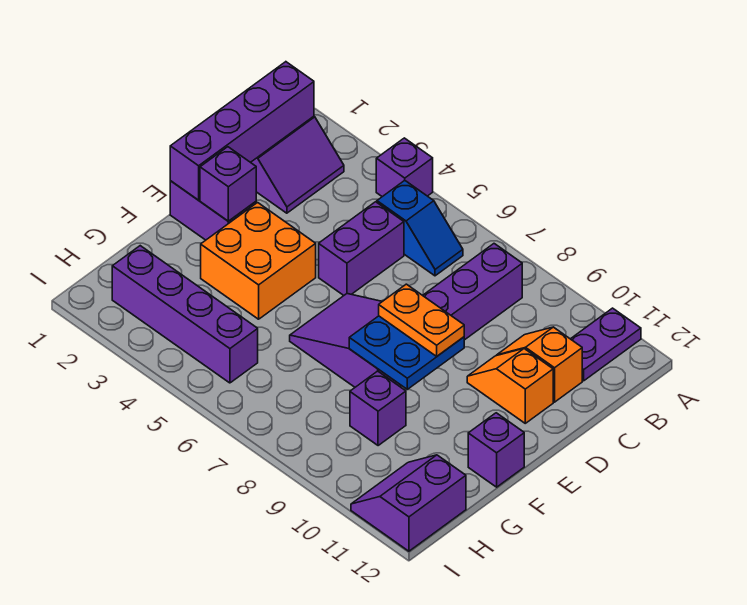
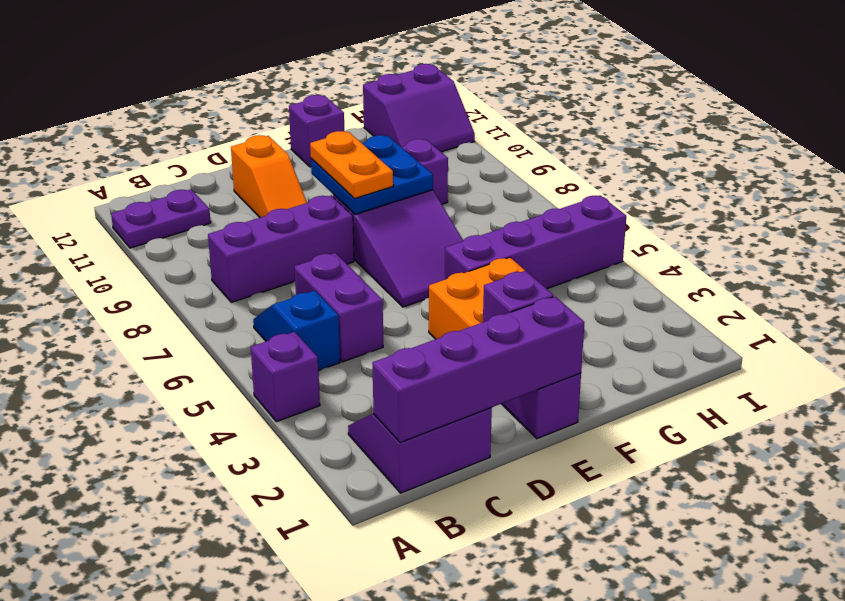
purple brick C5:D5 level 1 -> purple brick C5:C6 level 1
orange slope C10:C11 level 1 top 11 -> none
purple brick H2:H5 level 1 -> purple brick F5:I5 level 1

